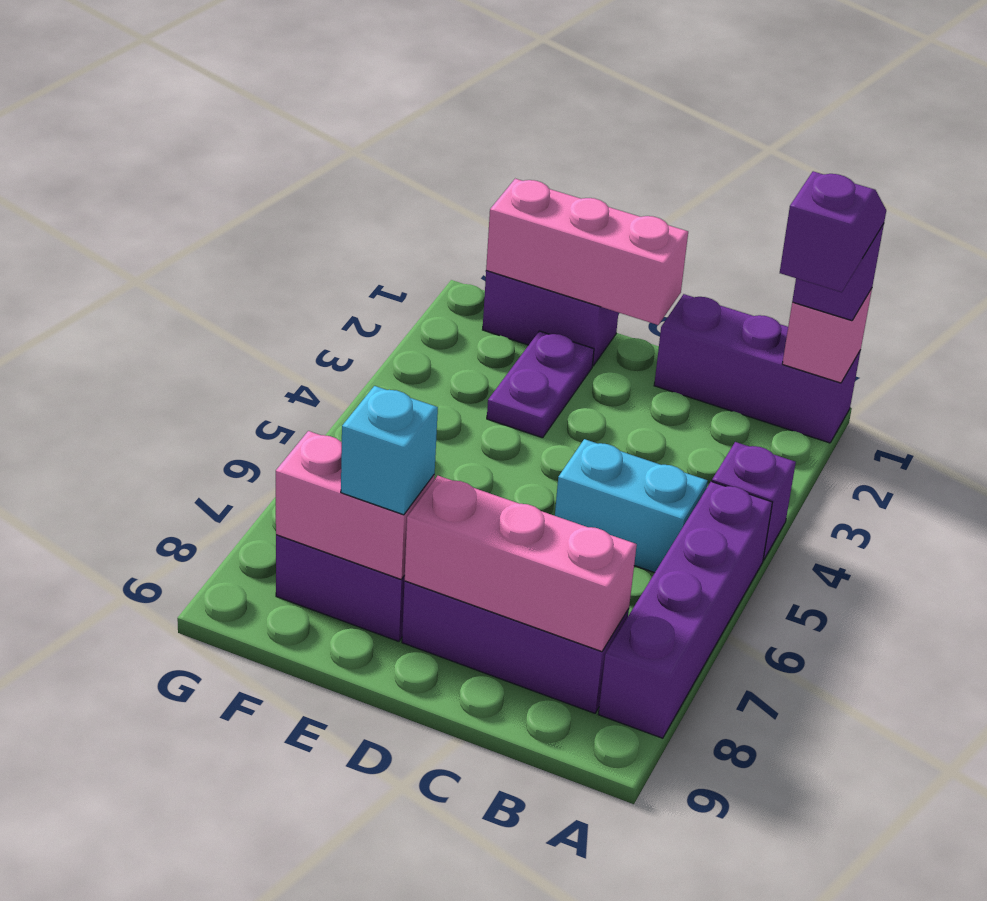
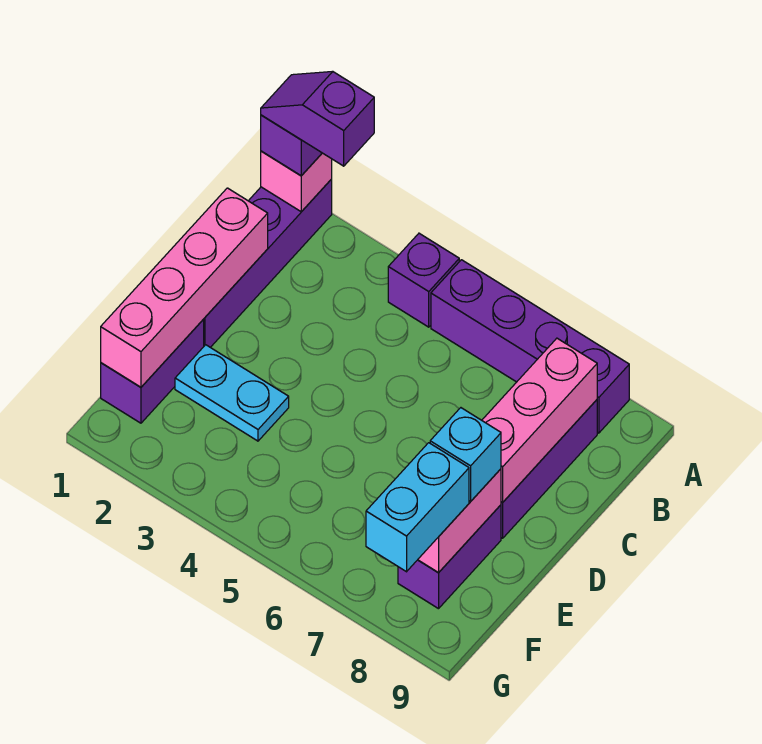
purple brick A1:C1 level 1 -> purple brick A1:D1 level 1
cyan brick B5:C5 level 1 -> cyan brick F8:G8 level 3
pink brick D1:F1 level 2 -> pink brick C1:F1 level 2
purple plate E2:E3 level 1 -> cyan plate E2:E3 level 1

